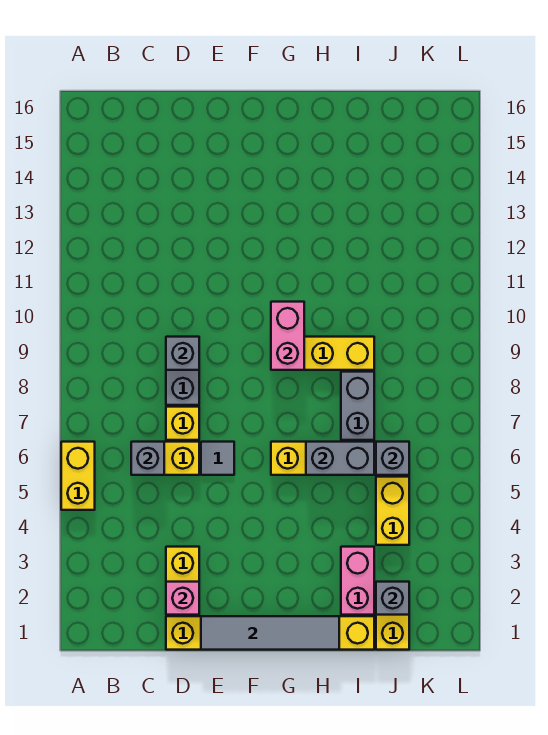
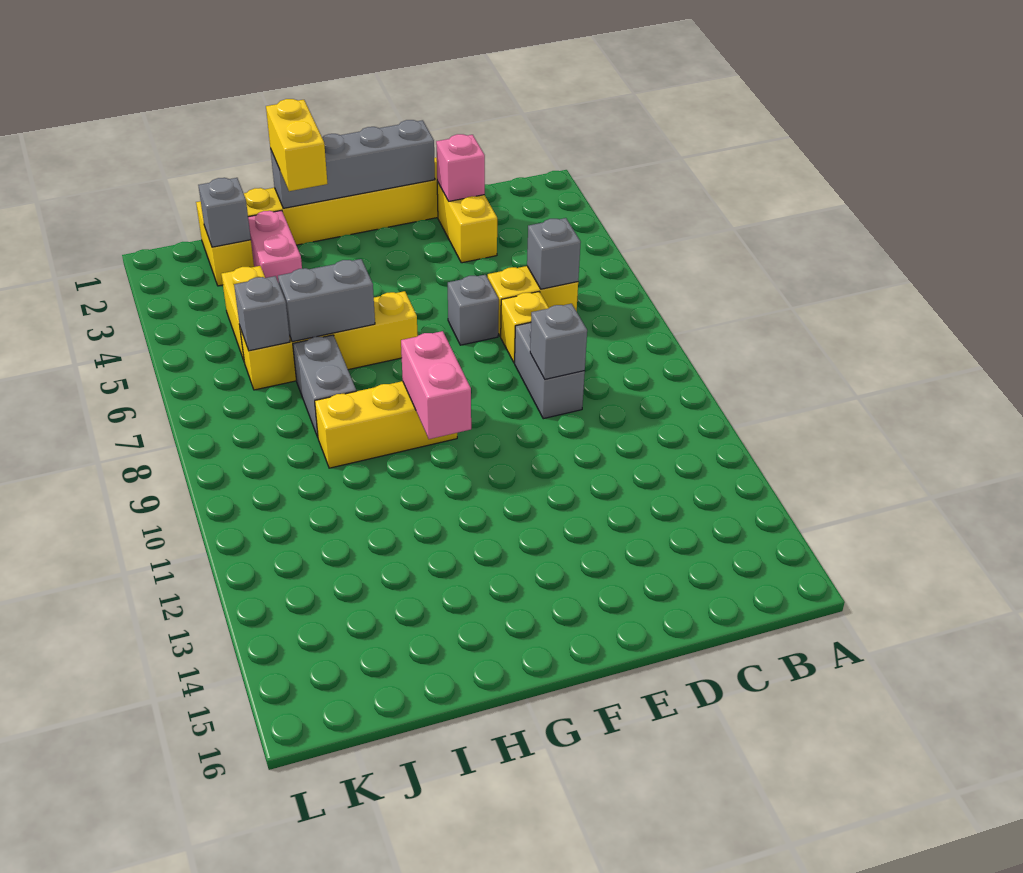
yellow brick A5:A6 level 1 -> yellow brick H1:H2 level 3
grey tile E1:H1 level 2 -> grey brick E1:H1 level 2
grey tile E6 level 1 -> grey brick E6 level 1

